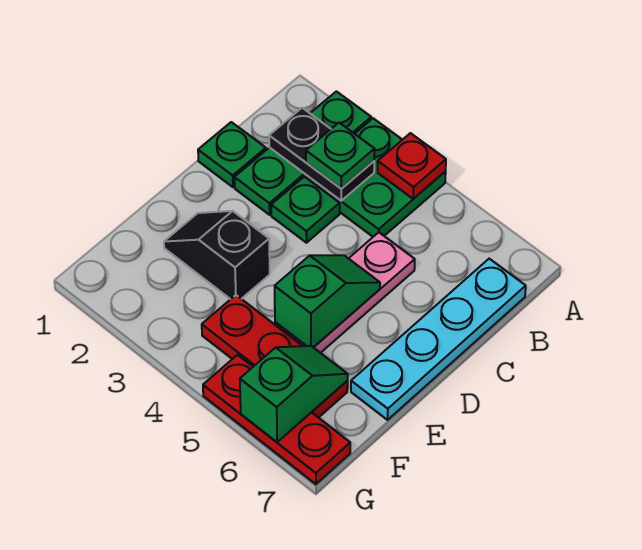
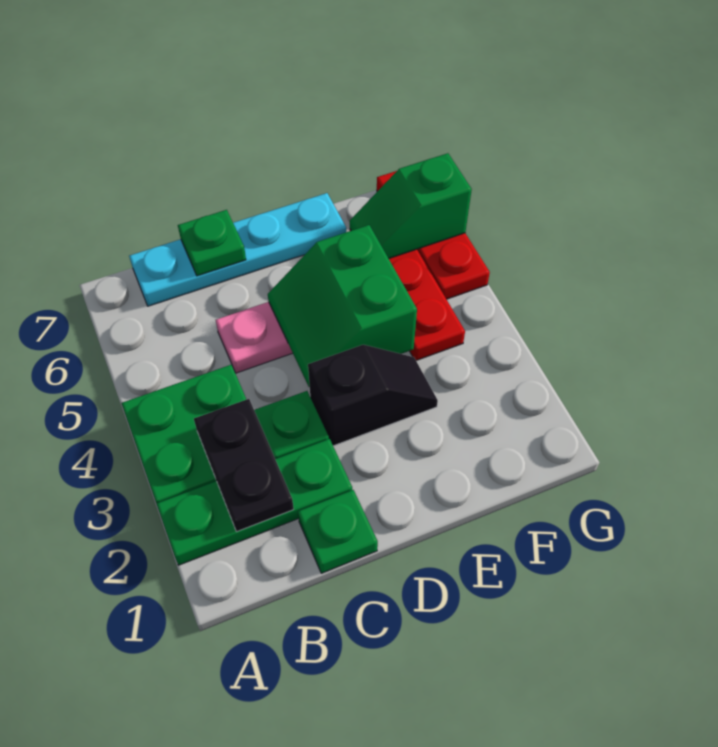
red plate A4 level 2 -> none
green plate B3 level 3 -> green plate C7 level 2
green slope D5:E5 level 2 top E -> green slope D4:E5 level 2 top E
black slope E2:E3 level 1 top 3 -> black slope D3:E3 level 1 top D

